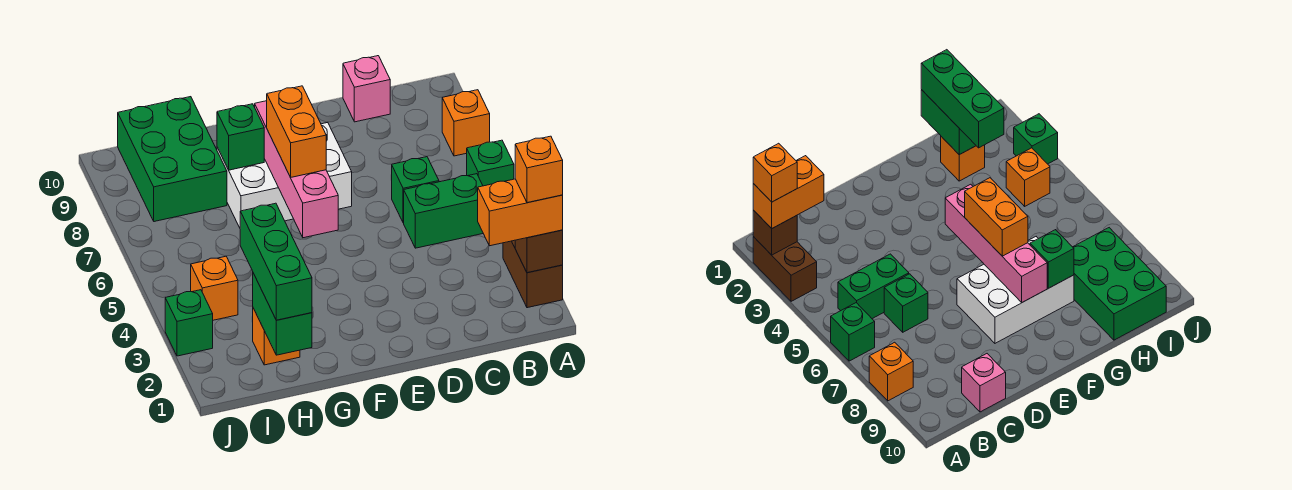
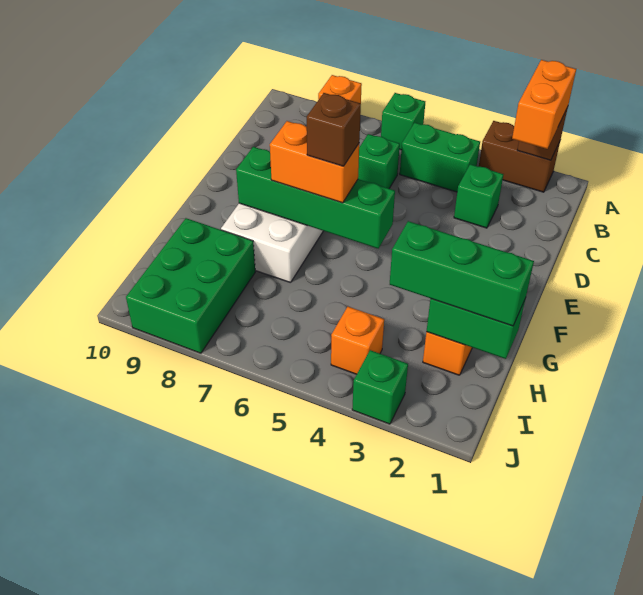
orange brick A2 level 4 -> none
green brick B5:C5 level 1 -> green brick B4:B5 level 1
pink brick C10 level 1 -> none
pink brick F5:F8 level 2 -> green brick F5:F8 level 2
none -> brown brick F6 level 4
green brick G8 level 2 -> green brick C3 level 1
green brick H8:I10 level 1 -> green brick H8:J9 level 1

